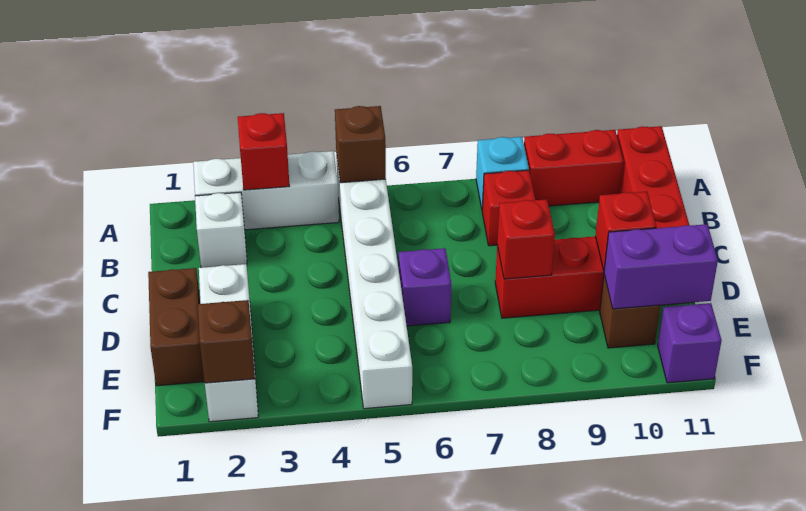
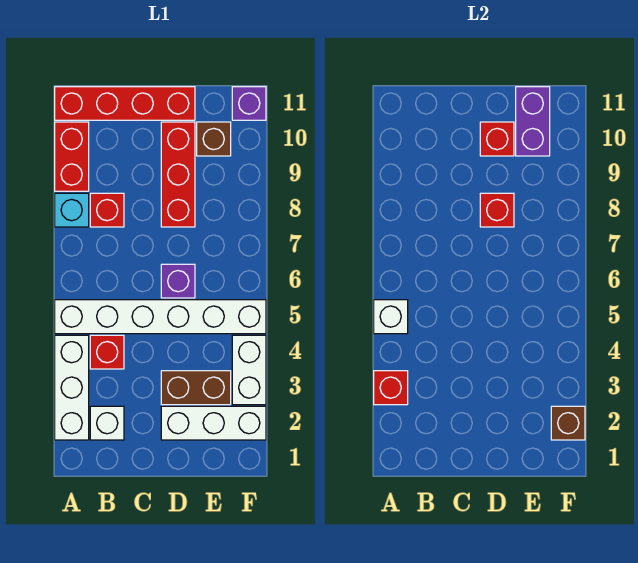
brown brick A5 level 2 -> white brick A5 level 2
none -> red brick B4 level 1
brown brick D1:E1 level 1 -> brown brick D3:E3 level 1
none -> white brick F3:F4 level 1

